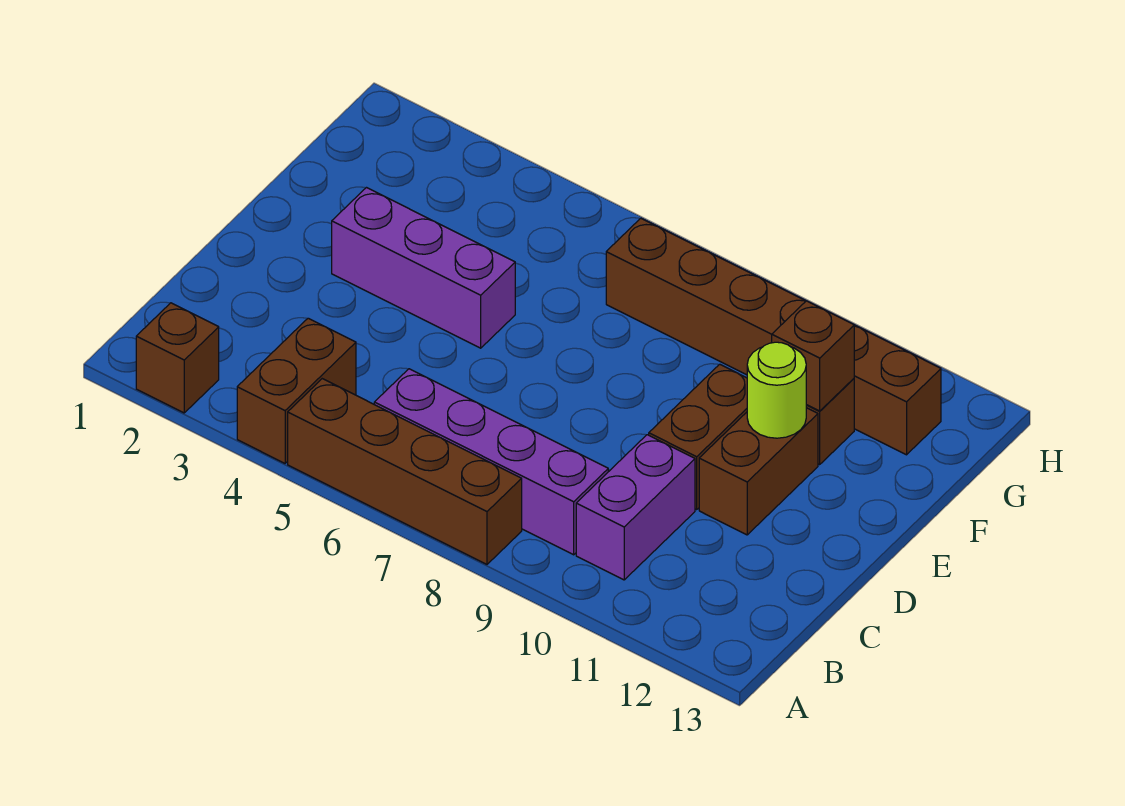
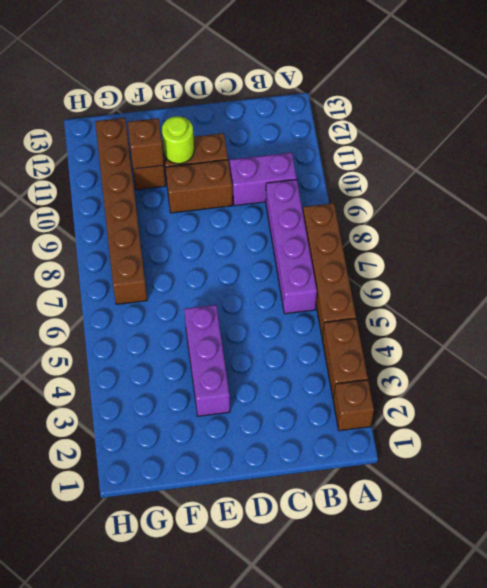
brown brick A4:B4 level 1 -> brown brick A3:A4 level 1

